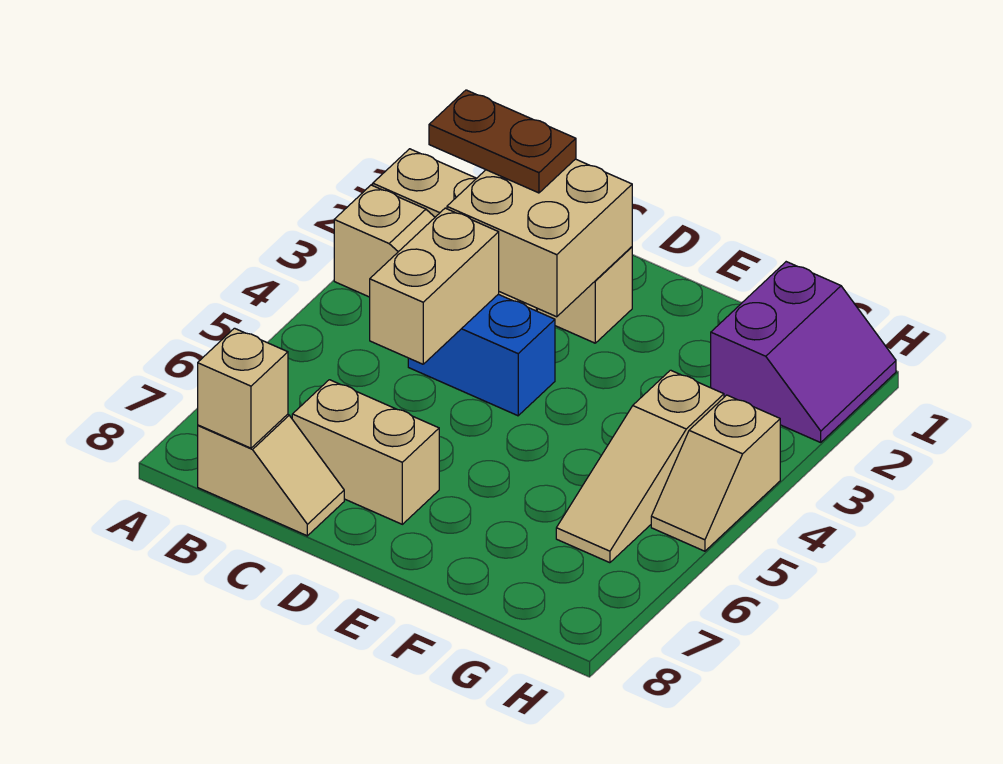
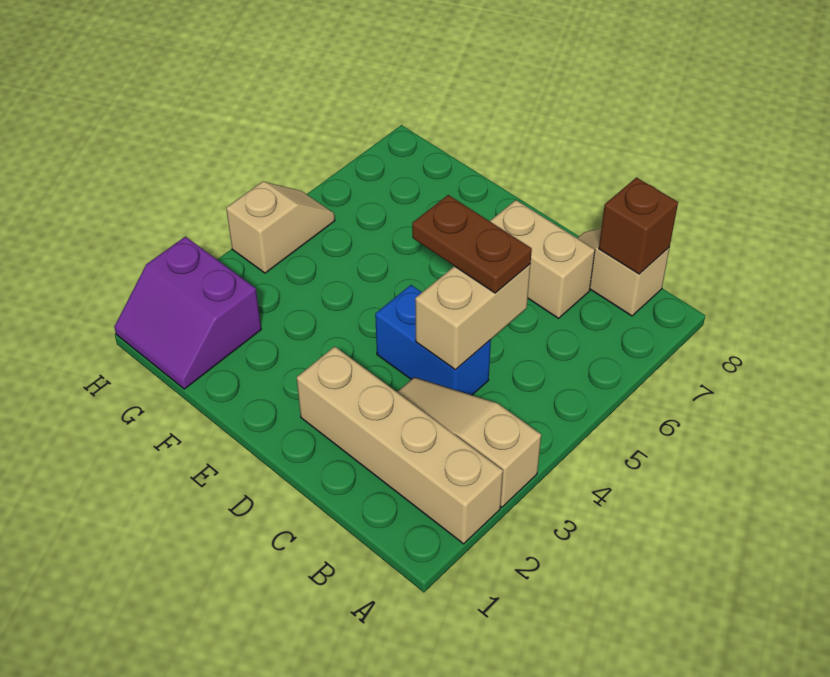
brown plate B2:C2 level 3 -> brown plate C5:D5 level 3
tan brick B8 level 2 -> brown brick B8 level 2
tan brick C2:D3 level 2 -> none
purple slope G1:H2 level 1 top G -> purple slope G1:H2 level 1 top 2
tan slope G4:G6 level 1 top 4 -> none

